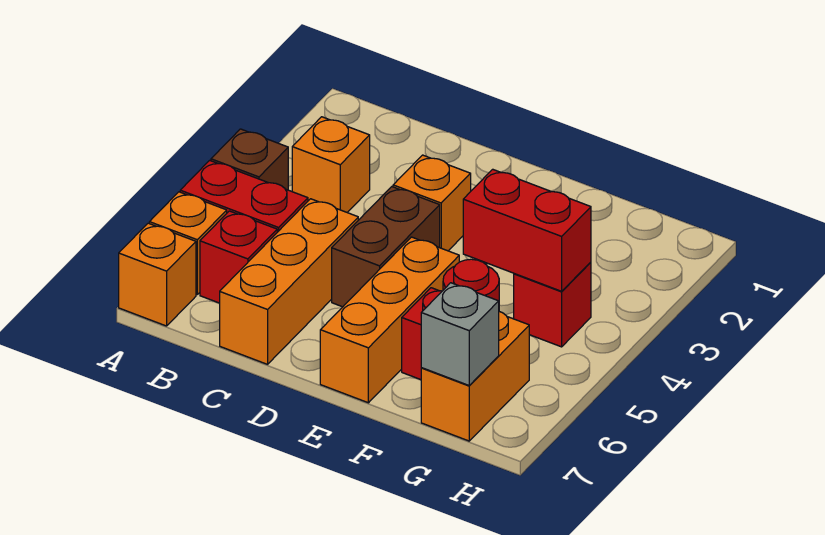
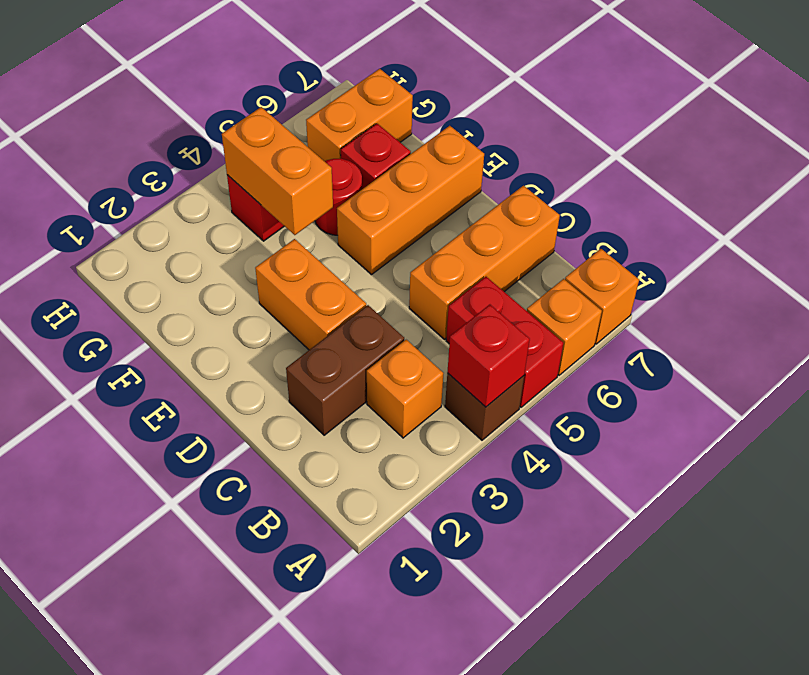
red brick B6 level 1 -> red brick A4 level 2
orange brick D3 level 1 -> orange brick D3:E3 level 1
brown brick D4:D5 level 1 -> brown brick C2:C3 level 1
red brick F4:G4 level 2 -> orange brick F4:G4 level 2
grey brick G7 level 2 -> none

